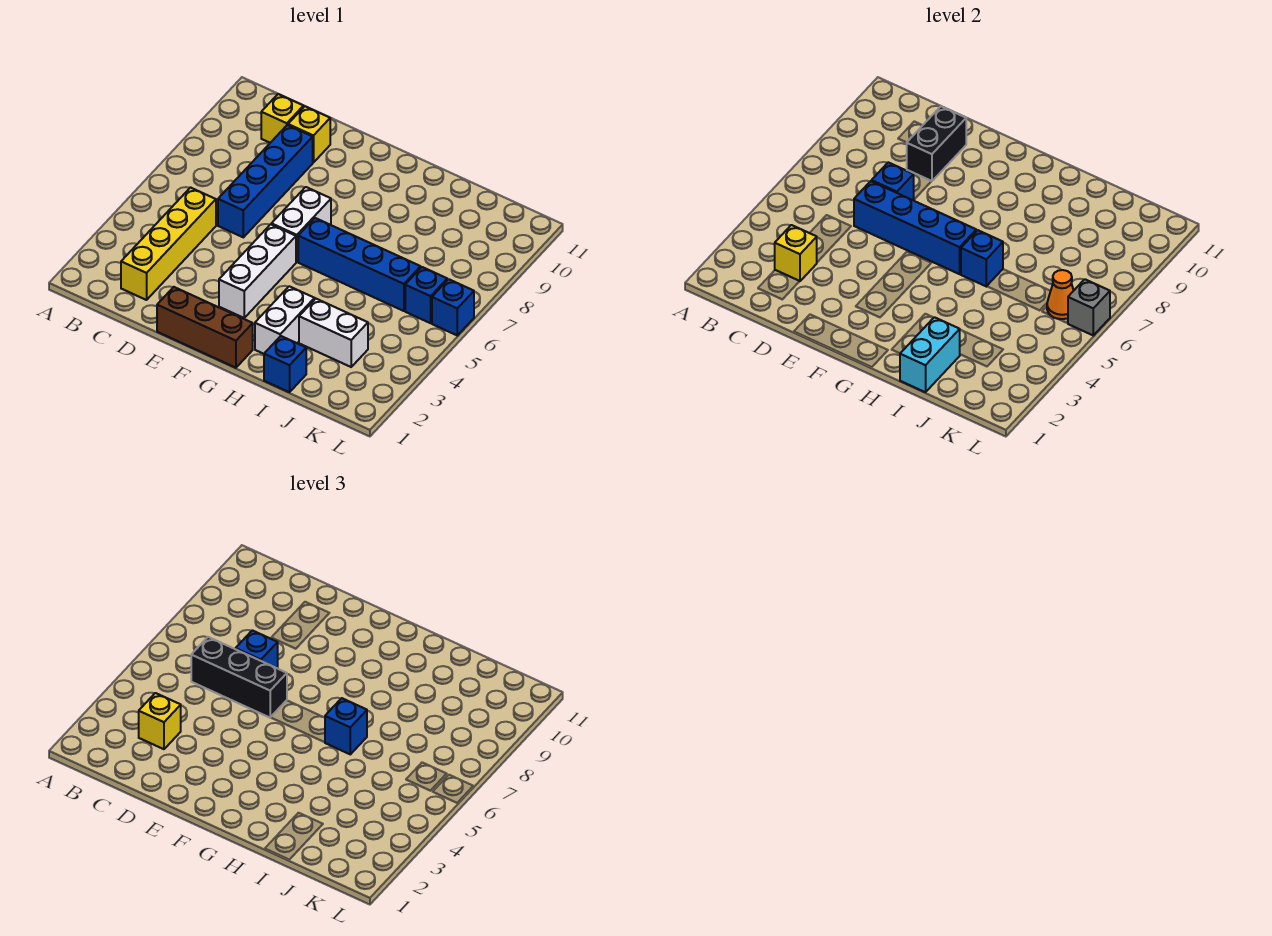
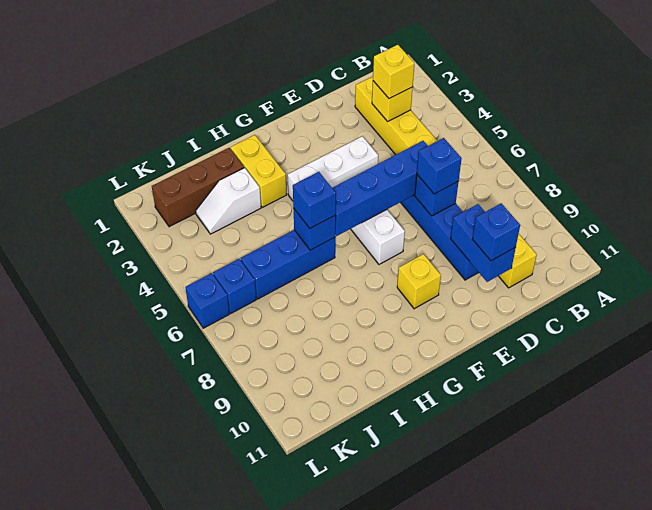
black brick C6:E6 level 3 -> none
black brick D9:D10 level 2 -> blue brick D9:D10 level 2
yellow brick D10 level 1 -> yellow brick F9 level 1
brown brick E1:G1 level 1 -> brown brick I2:K2 level 1
white brick F3:F5 level 1 -> white brick E4:G4 level 1
blue brick G6:J6 level 1 -> blue brick H6:J6 level 1
white brick H2:H3 level 1 -> yellow brick H2:H3 level 1
blue brick I1 level 1 -> blue brick D10 level 3
cyan brick I1:I2 level 2 -> none
white brick I3:J3 level 1 -> white slope I3:J3 level 1 top I
orange cone K6 level 2 -> none
grey brick L6 level 2 -> none

